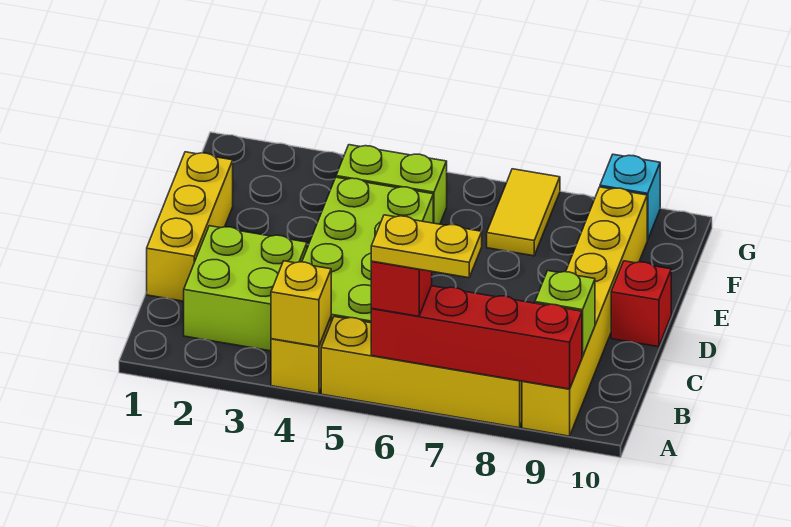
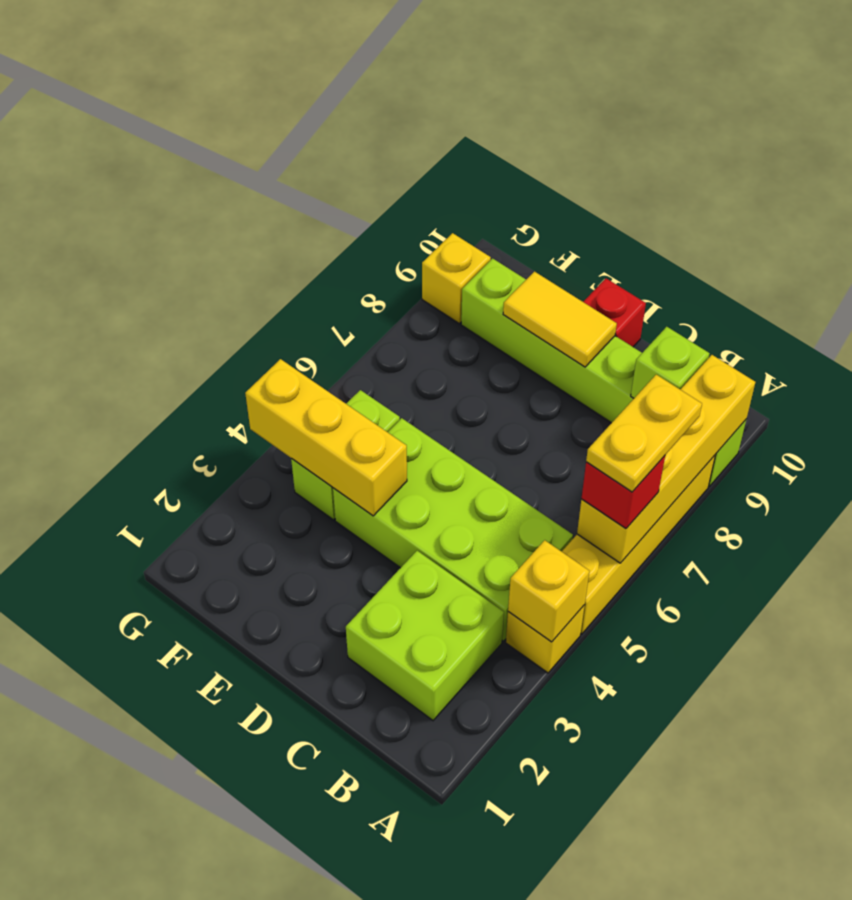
red brick A6:A9 level 2 -> yellow brick A6:A9 level 2
yellow brick A9:F9 level 1 -> lime brick A9:F9 level 1
yellow brick C1:E1 level 1 -> yellow brick E4:G4 level 2
yellow tile F7:G7 level 1 -> yellow tile D9:E9 level 2
cyan brick G9 level 1 -> yellow brick G9 level 1

